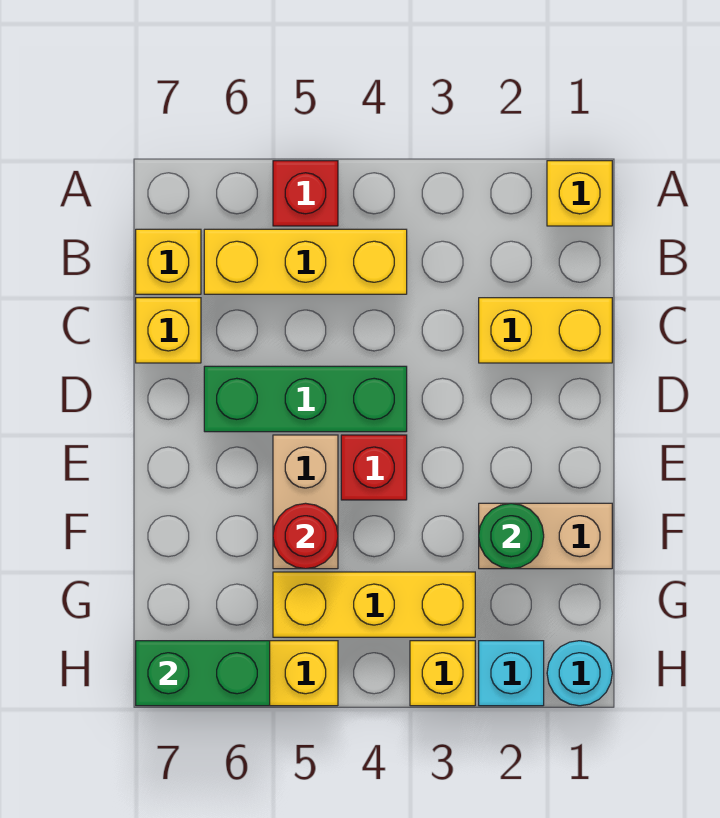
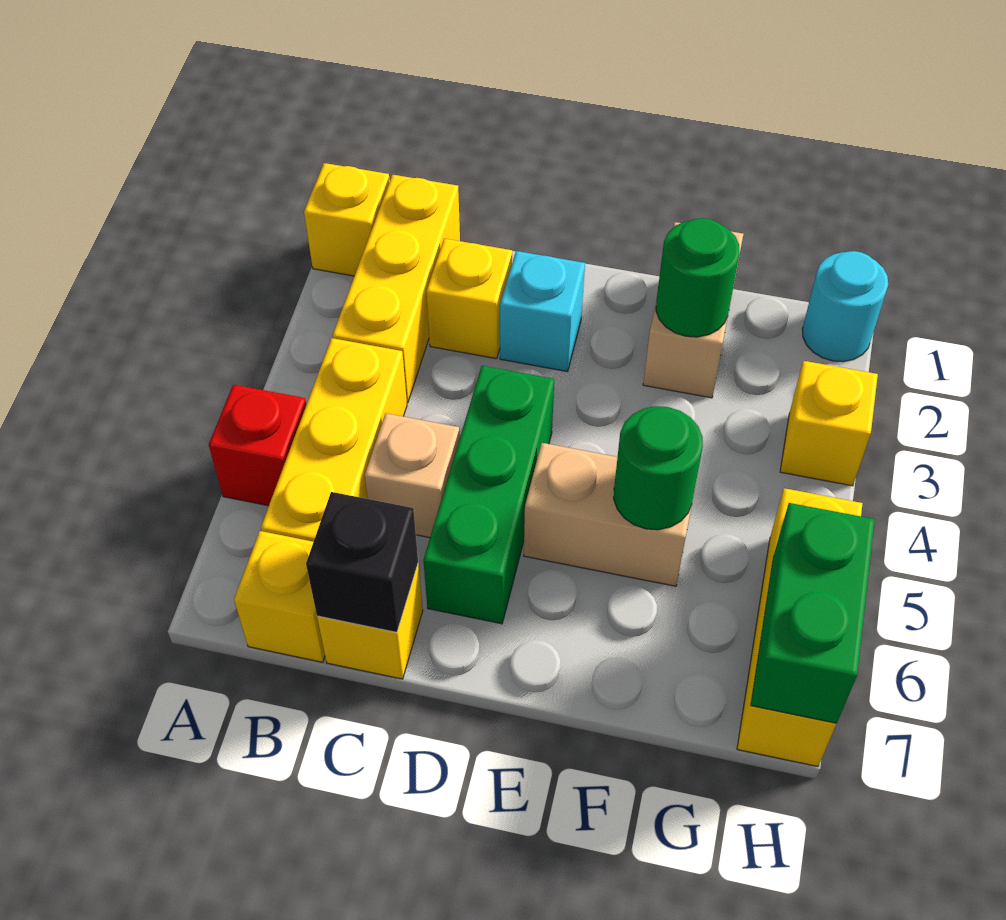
yellow brick C1:C2 level 1 -> yellow brick C2 level 1
none -> tan brick C5 level 1
none -> black brick C7 level 2
red brick E4 level 1 -> none
red round brick F5 level 2 -> green round brick F5 level 2
yellow brick G3:G5 level 1 -> yellow brick B1:B3 level 1
cyan brick H2 level 1 -> cyan brick D2 level 1

